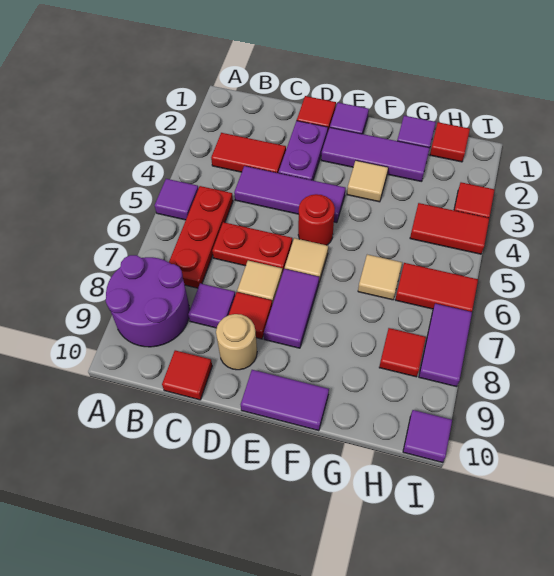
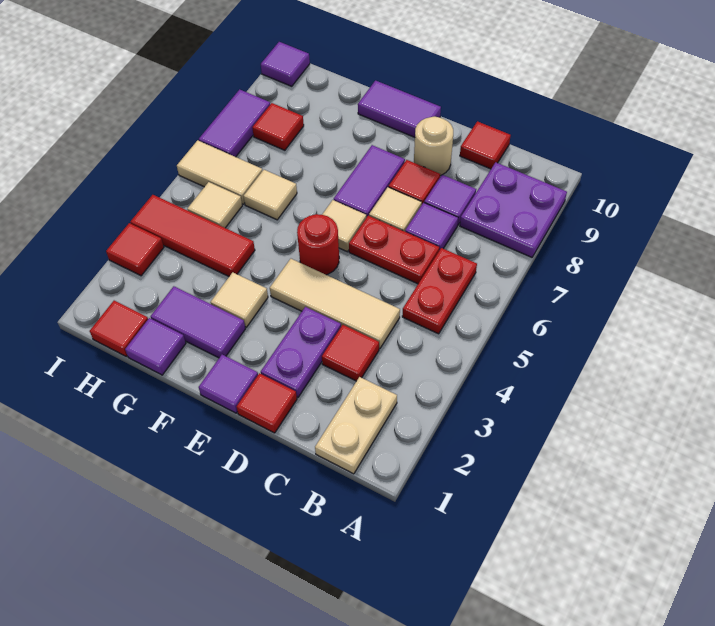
purple tile A5 level 1 -> purple tile C7 level 1
purple round brick A8:B9 level 1 -> purple plate A8:B9 level 1
none -> tan plate B1:B2 level 1
red tile B3:C3 level 1 -> red tile C3 level 1
red plate B5:B7 level 1 -> red plate B5:B6 level 1
purple tile C4:E4 level 1 -> tan tile C4:E4 level 1
purple tile E2:G2 level 1 -> purple tile F2:G2 level 1
red tile H4:I4 level 1 -> red tile G4:I4 level 1
none -> tan tile H5 level 1
red tile H6:I6 level 1 -> tan tile H6:I6 level 1

